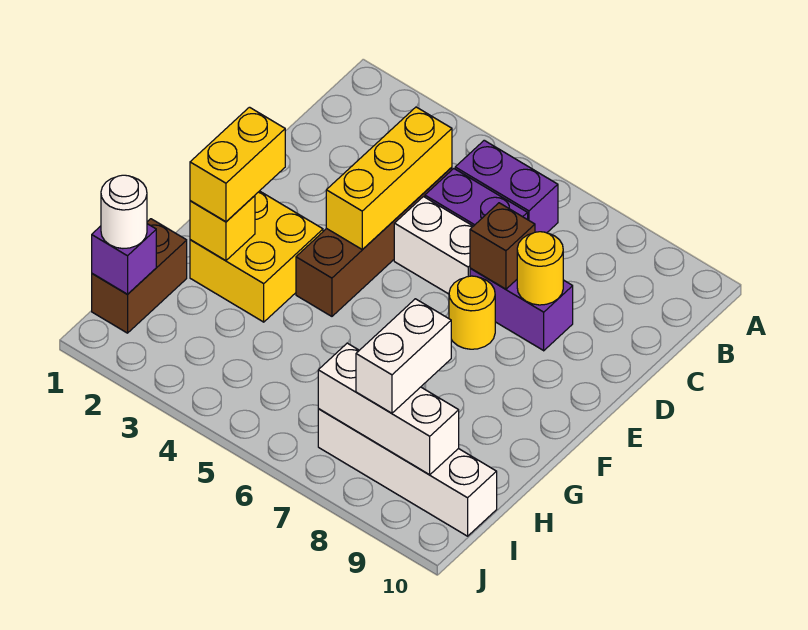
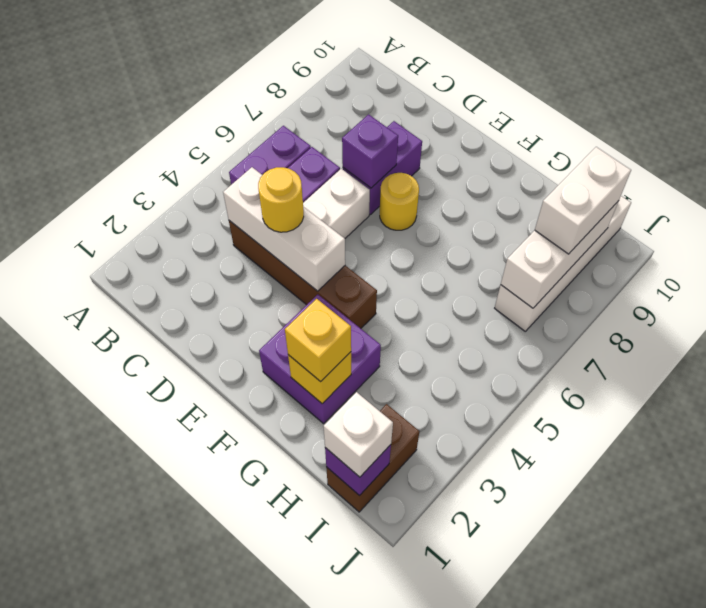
yellow brick C4:E4 level 2 -> white brick C4:E4 level 2
brown brick D7 level 2 -> purple brick D7 level 2
yellow round brick D8 level 2 -> yellow round brick D4 level 3
yellow brick F2:G3 level 1 -> purple brick F2:G3 level 1
yellow brick F2:G2 level 3 -> yellow brick G2 level 3
brown brick H1:I1 level 1 -> brown brick I1:I2 level 1
white brick H8:I8 level 3 -> white brick I8:I9 level 3
white round brick I1 level 3 -> white brick I1 level 3

